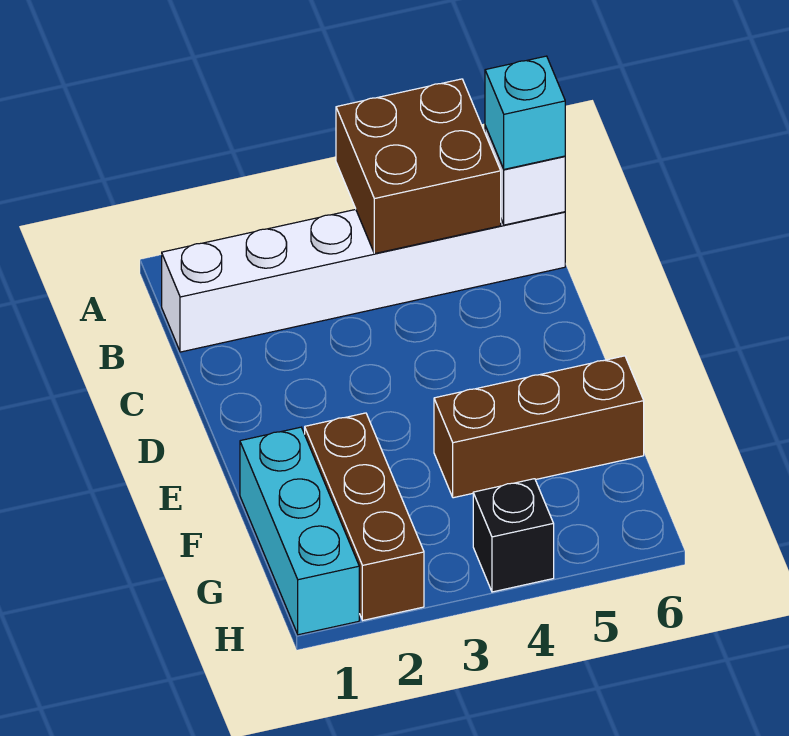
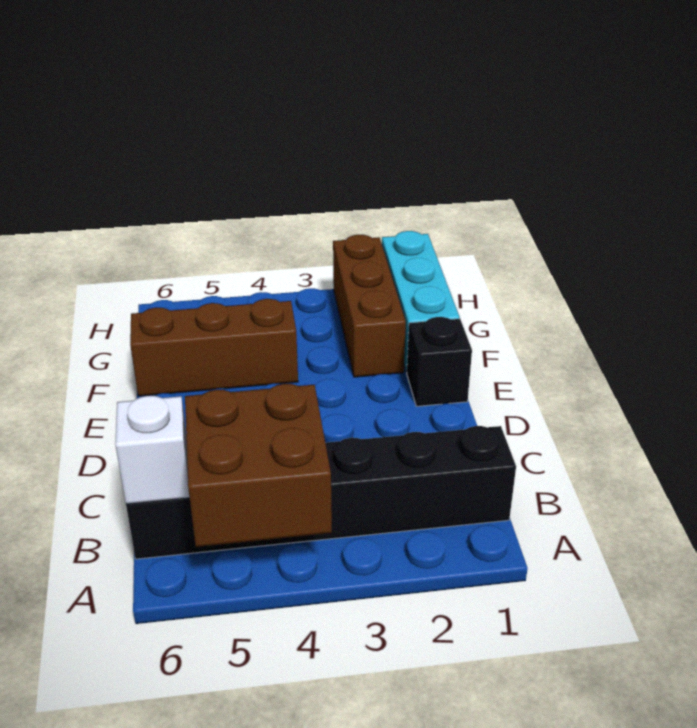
white brick B1:B6 level 1 -> black brick B1:B6 level 1
cyan brick B6 level 3 -> none
black brick H4 level 1 -> black brick E1 level 1

